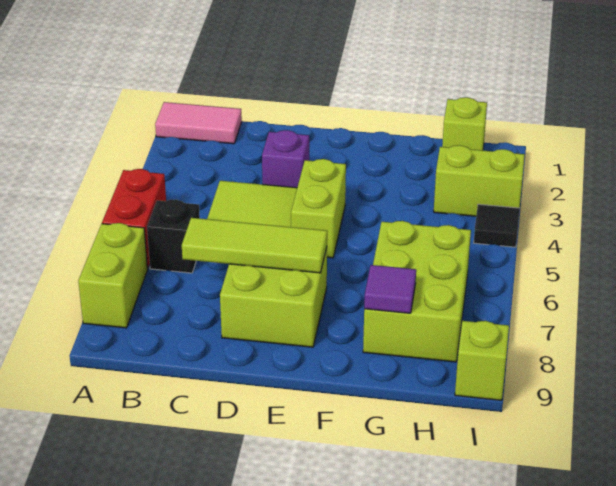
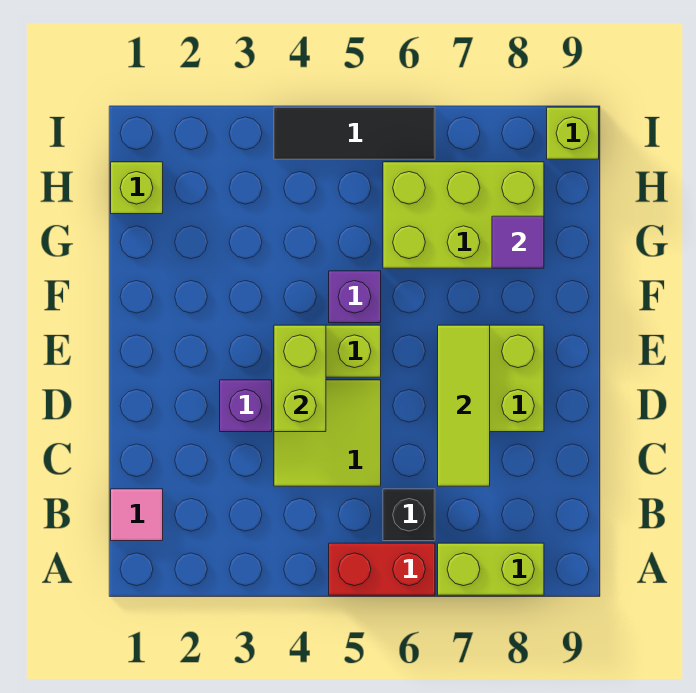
pink tile A1:B1 level 1 -> pink tile B1 level 1
none -> purple brick F5 level 1
lime brick H3:I3 level 1 -> lime brick D4:E4 level 2
black tile I4 level 1 -> black tile I4:I6 level 1

